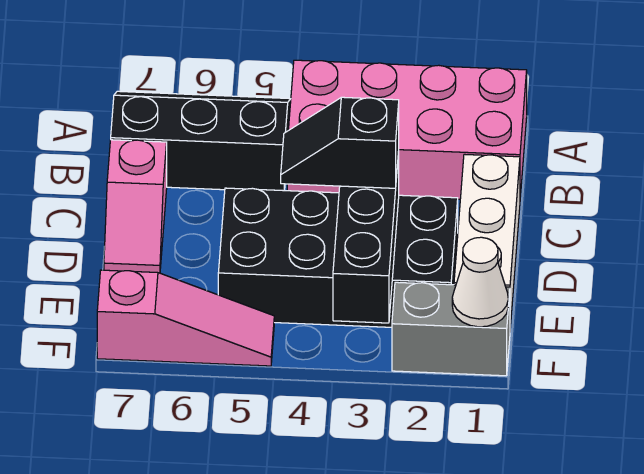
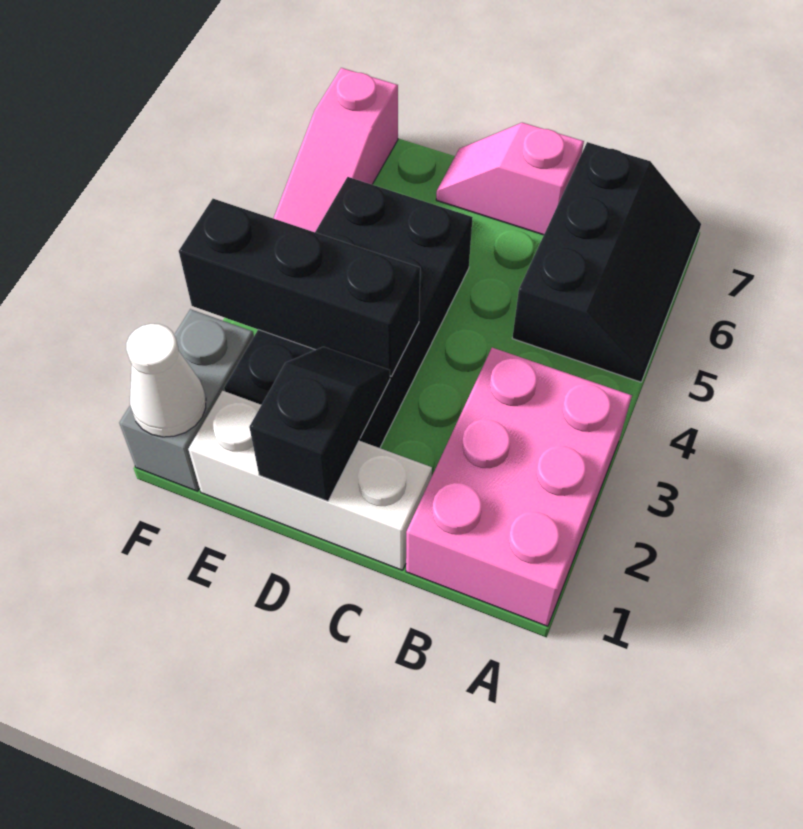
pink brick A1:B4 level 1 -> pink brick A1:B3 level 1
black slope D3:D4 level 3 top 3 -> black slope D1:D2 level 2 top 1

